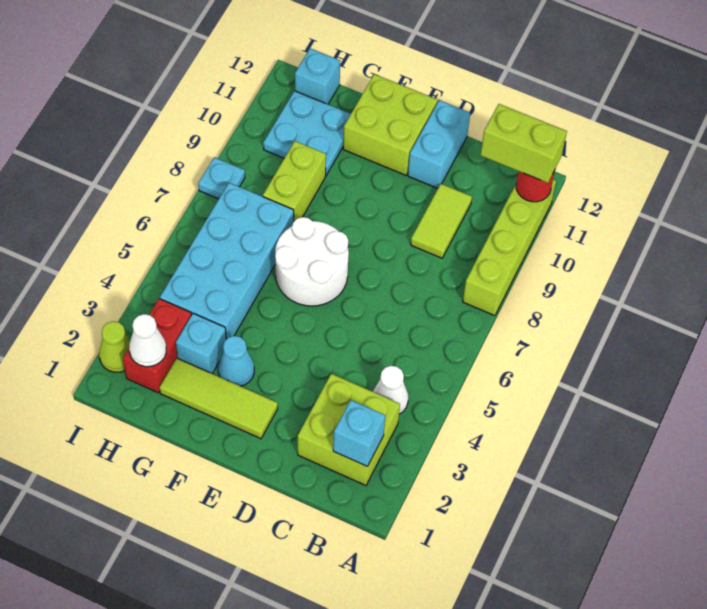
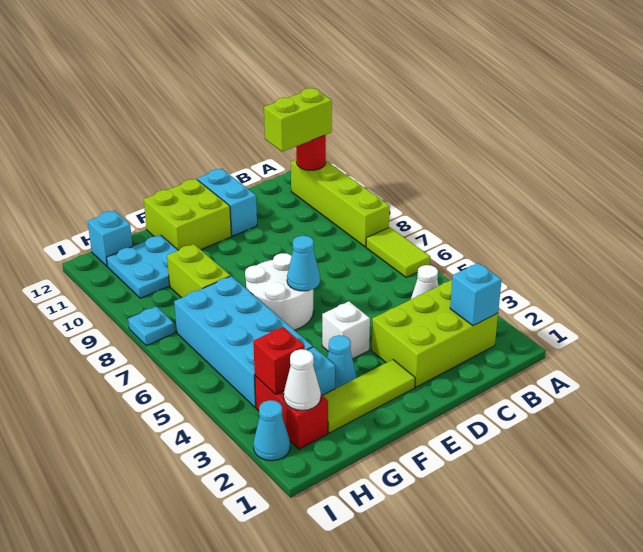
lime brick B2:C3 level 1 -> lime brick B2:D3 level 1
lime tile C9:C10 level 1 -> lime tile A6:A7 level 1
none -> white brick E4 level 1
none -> cyan cone E6 level 2
none -> red brick H3 level 2
lime cone I2 level 1 -> cyan cone I2 level 1

